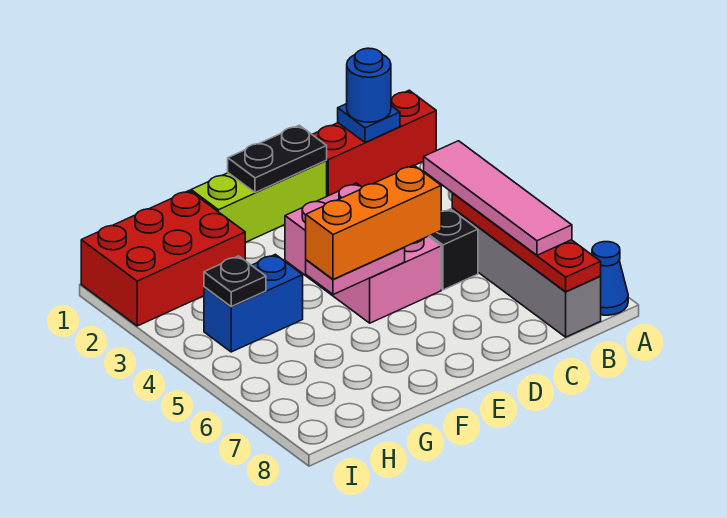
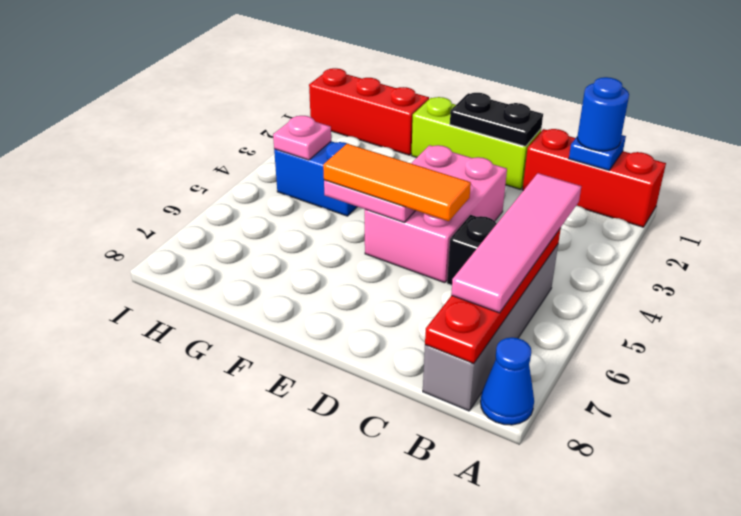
orange brick D5:F5 level 3 -> orange tile D5:F5 level 3
red brick G1:I2 level 1 -> red brick G1:I1 level 1
black plate H4 level 2 -> pink plate H4 level 2

